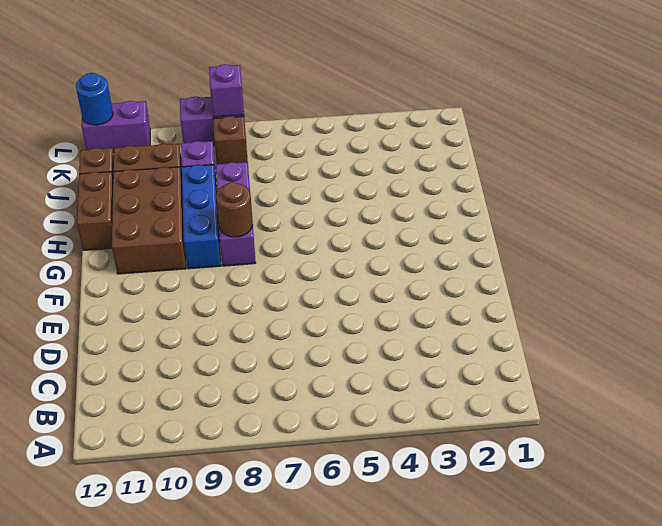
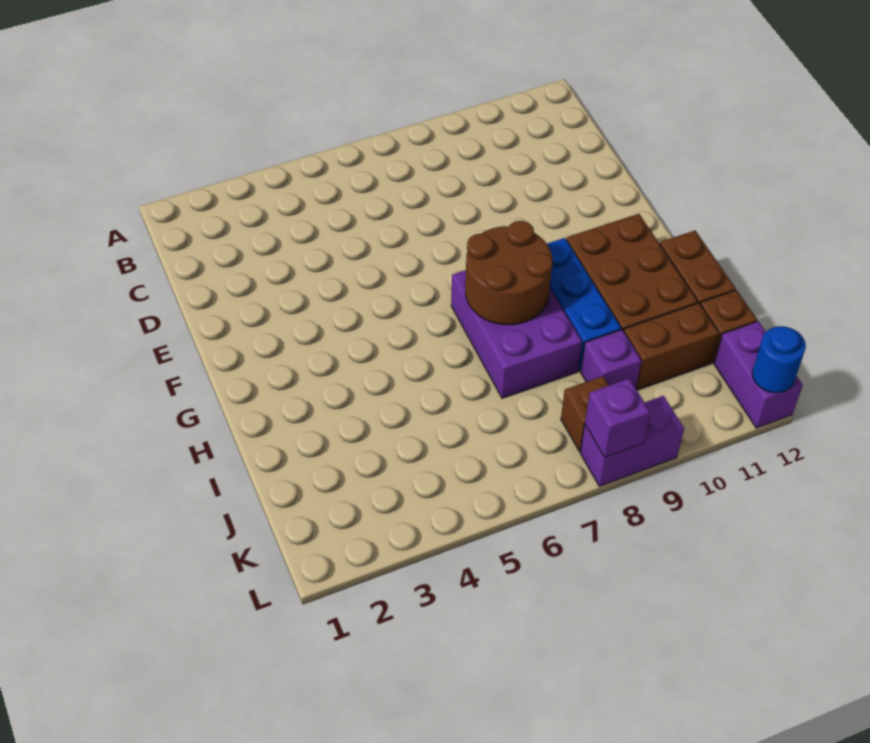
purple brick G8:I8 level 1 -> purple brick G7:I8 level 1
brown round brick G8 level 2 -> brown round brick G7:H8 level 2
purple brick L11:L12 level 1 -> purple brick K12:L12 level 1

